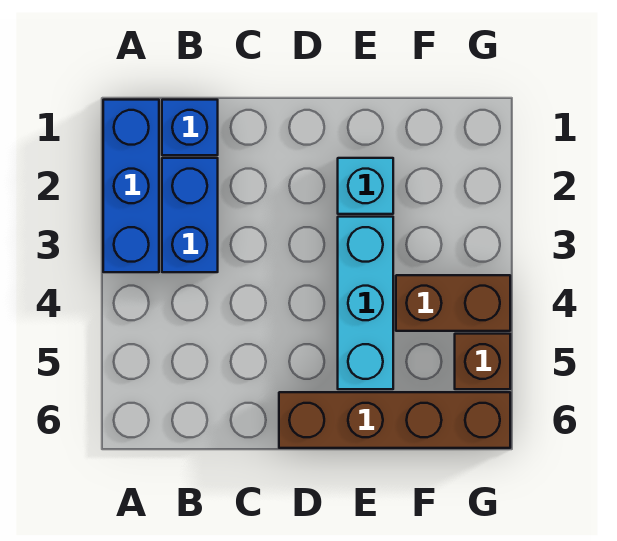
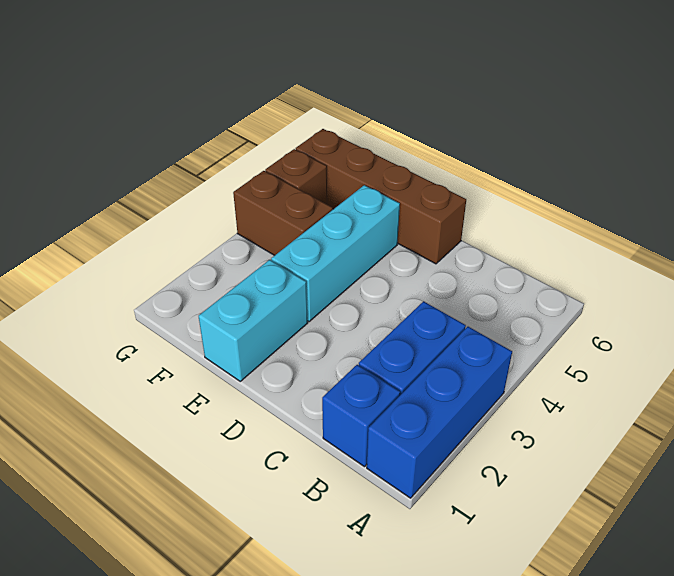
cyan brick E2 level 1 -> cyan brick E1:E2 level 1

